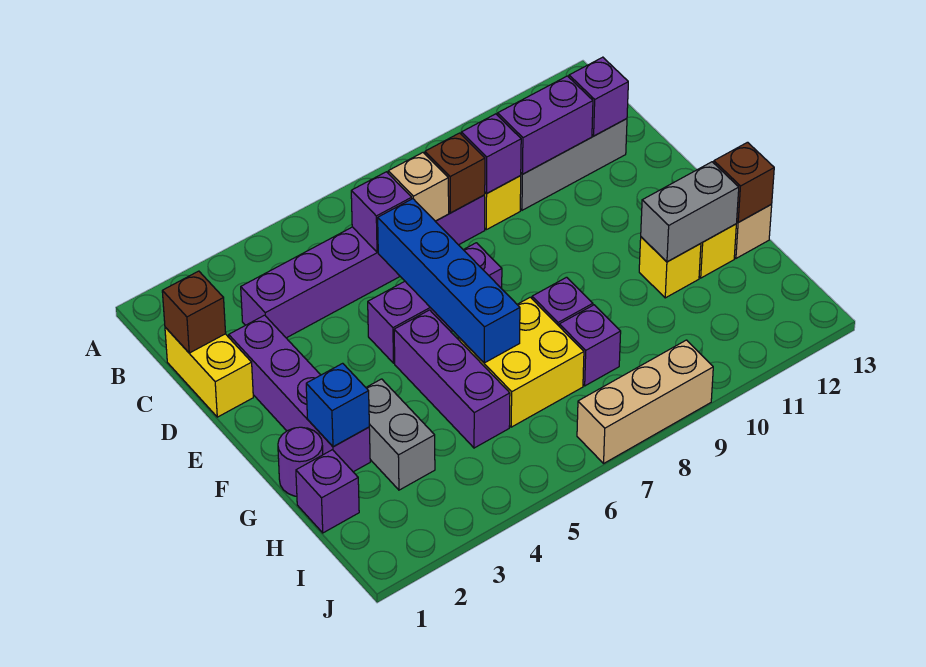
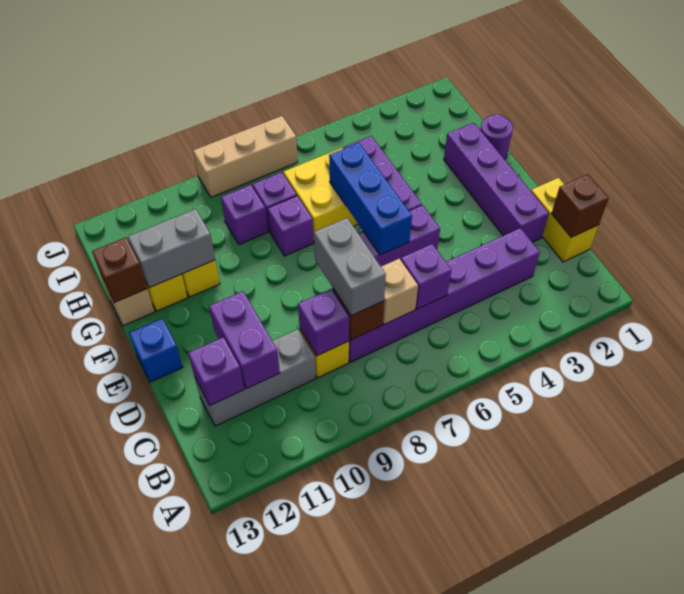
purple brick C10:C11 level 2 -> purple brick C11:D11 level 2
blue brick D6:G6 level 2 -> blue brick E6:G6 level 2
blue brick G2 level 2 -> blue brick E13 level 1
grey brick G3:H3 level 1 -> grey brick C8:D8 level 3
purple brick H1 level 1 -> purple brick H9 level 1

